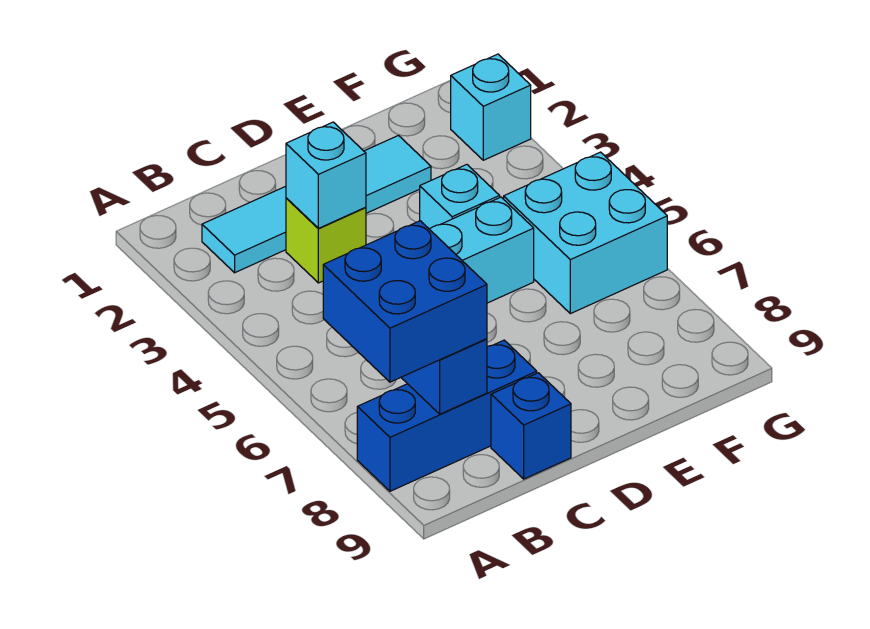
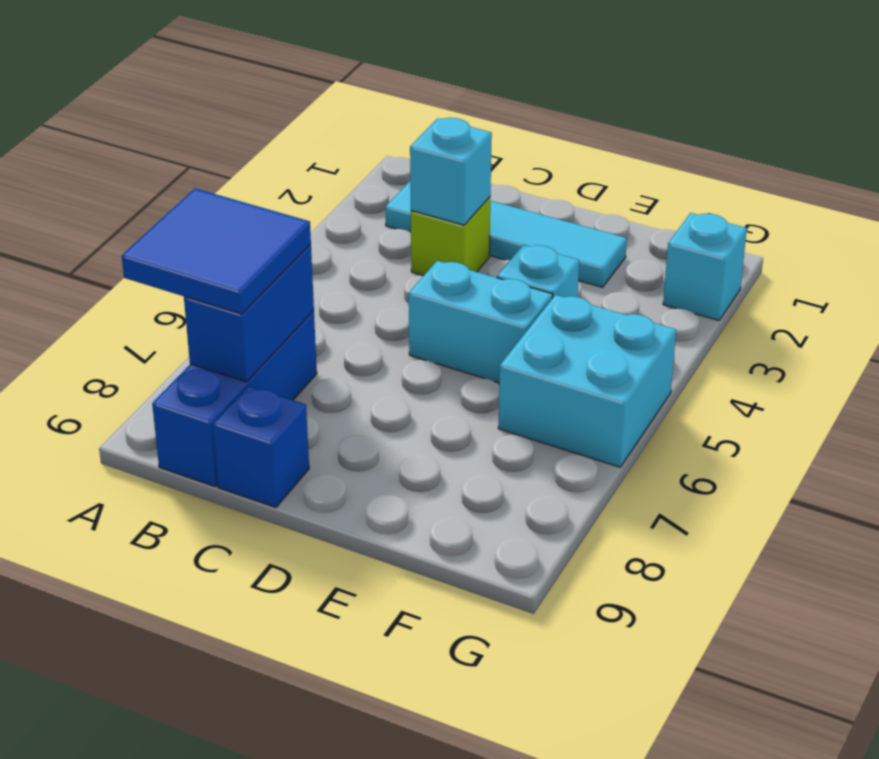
blue brick A7:B8 level 3 -> blue tile A7:B8 level 3
blue brick A8:C8 level 1 -> blue brick B7:B9 level 1

